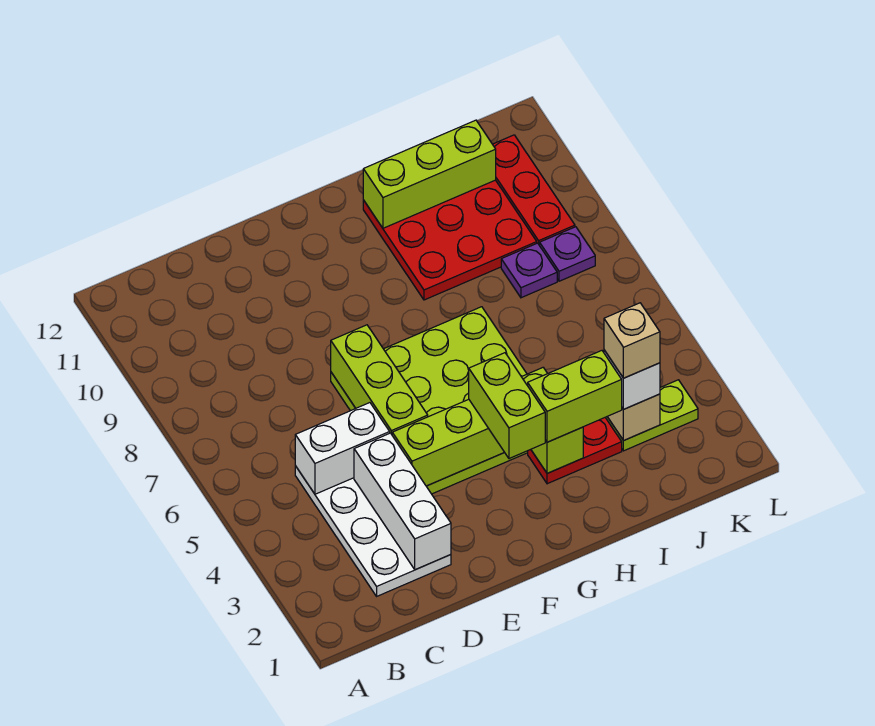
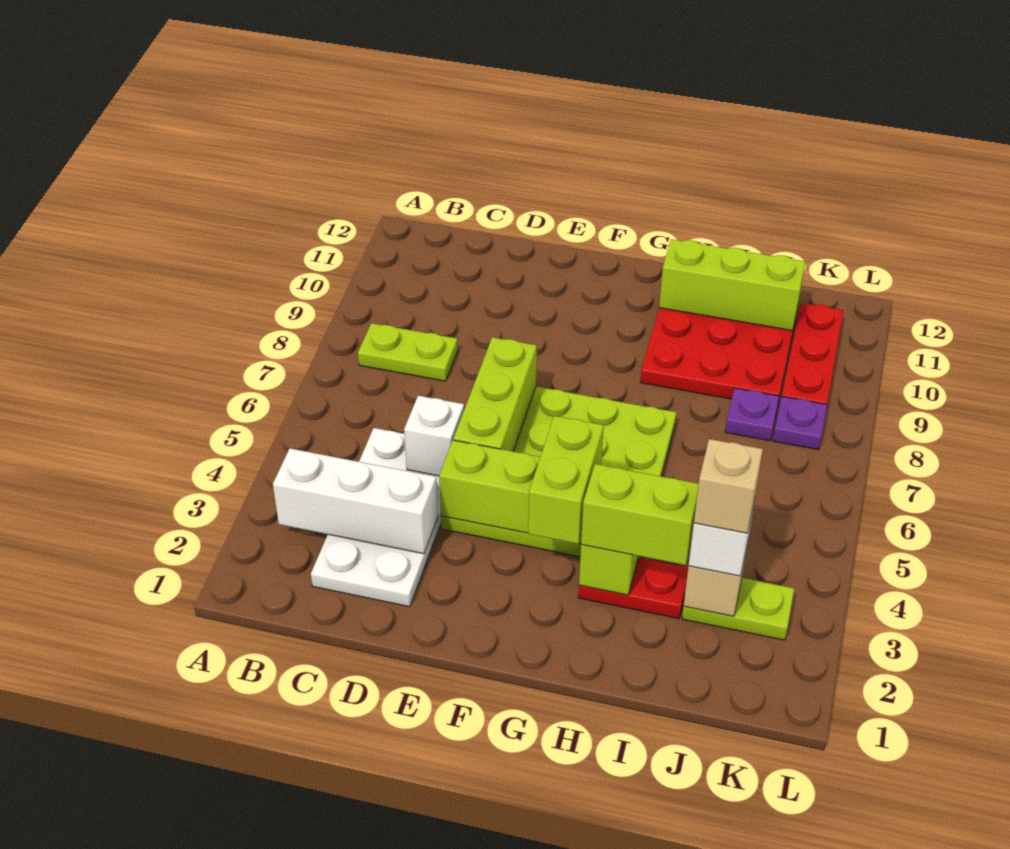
none -> lime plate B8:C8 level 1
white brick C5:D5 level 2 -> white brick D5 level 2
white brick D2:D4 level 2 -> white brick B3:D3 level 2

